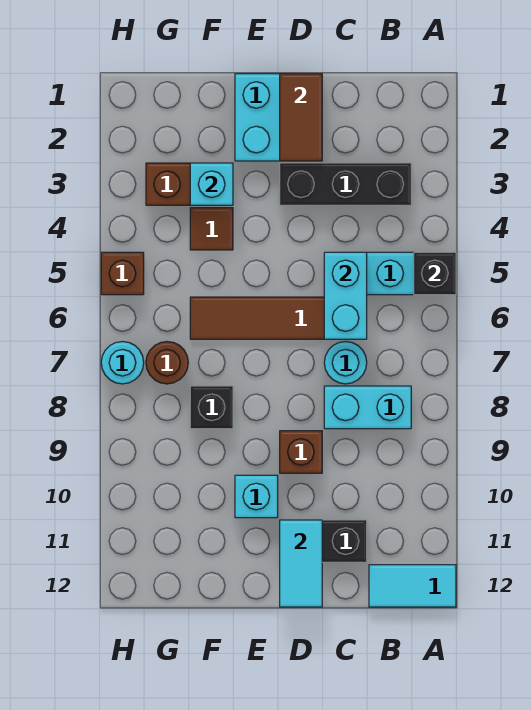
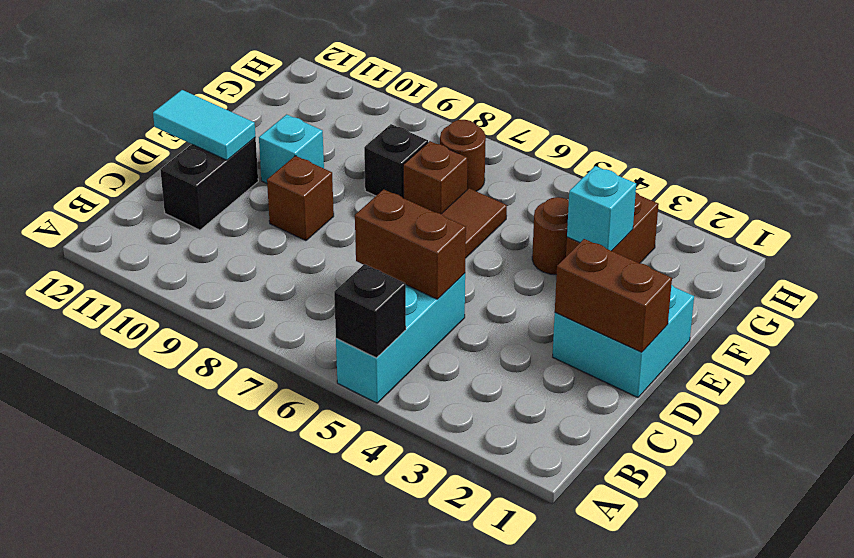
cyan tile A12:B12 level 1 -> none
black brick B3:D3 level 1 -> none
cyan brick B8:C8 level 1 -> none
cyan brick C5:C6 level 2 -> brown brick C5:C6 level 2
cyan round brick C7 level 1 -> none
brown tile D1:D2 level 2 -> brown brick D1:D2 level 2
brown tile F4 level 1 -> brown round brick F4 level 1
brown brick H5 level 1 -> brown brick F7 level 1
cyan round brick H7 level 1 -> none

